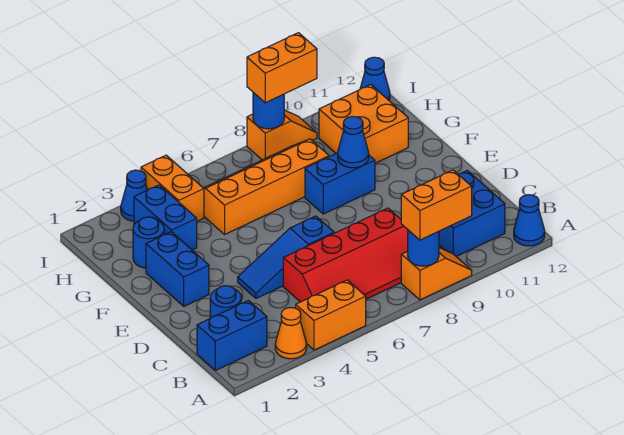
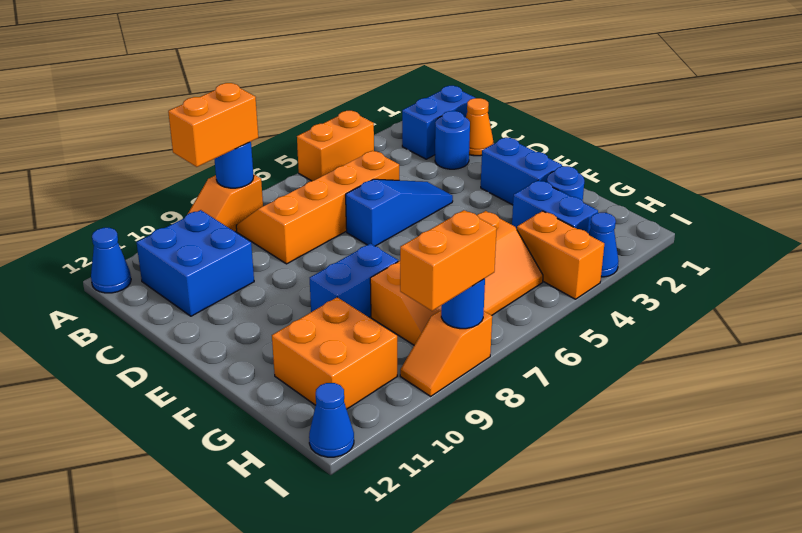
orange cone A3 level 1 -> orange cone C1 level 1
red slope B5:C8 level 1 top C -> orange slope B5:C8 level 1 top C
blue cone F9 level 2 -> none

